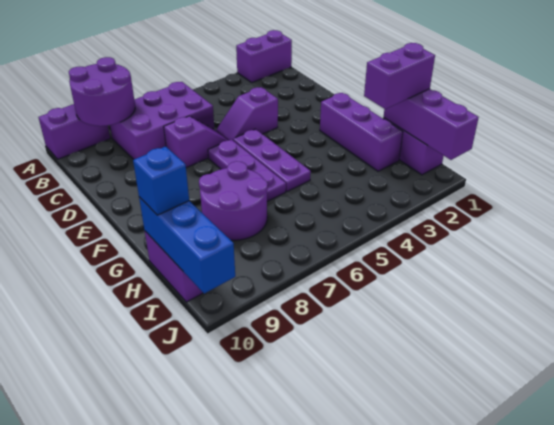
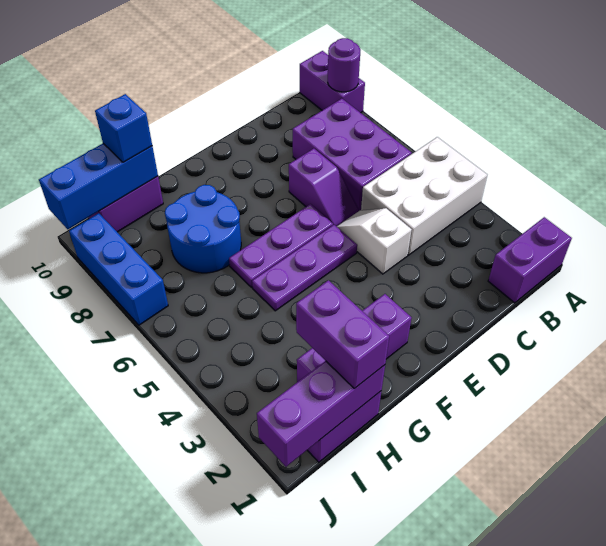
purple brick A1:A2 level 1 -> purple brick A1:B1 level 1
none -> white brick A4:C5 level 1
purple round brick A8:B9 level 2 -> purple round brick A9 level 2
purple slope D4:D5 level 1 top 4 -> white slope D4:D5 level 1 top 4
purple round brick G7:H8 level 1 -> blue round brick G7:H8 level 1
none -> blue brick J7:J9 level 1

